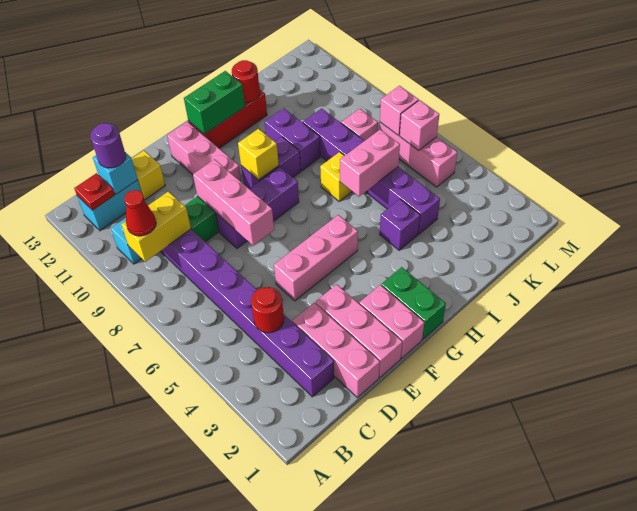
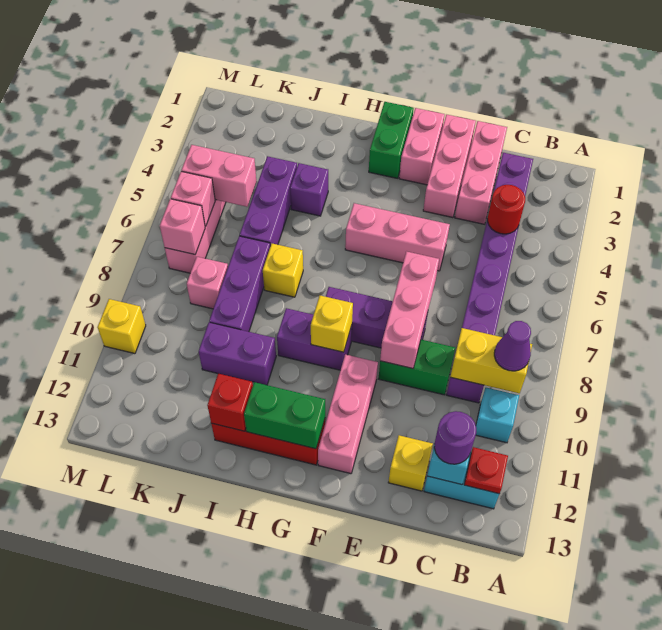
red cone B9 level 3 -> purple cone B9 level 3
pink brick I6:J6 level 2 -> pink brick K5:L5 level 2
purple brick I9:I10 level 1 -> purple brick I10:J10 level 1
red round brick I12 level 2 -> red brick I12 level 2
none -> yellow brick M10 level 1

